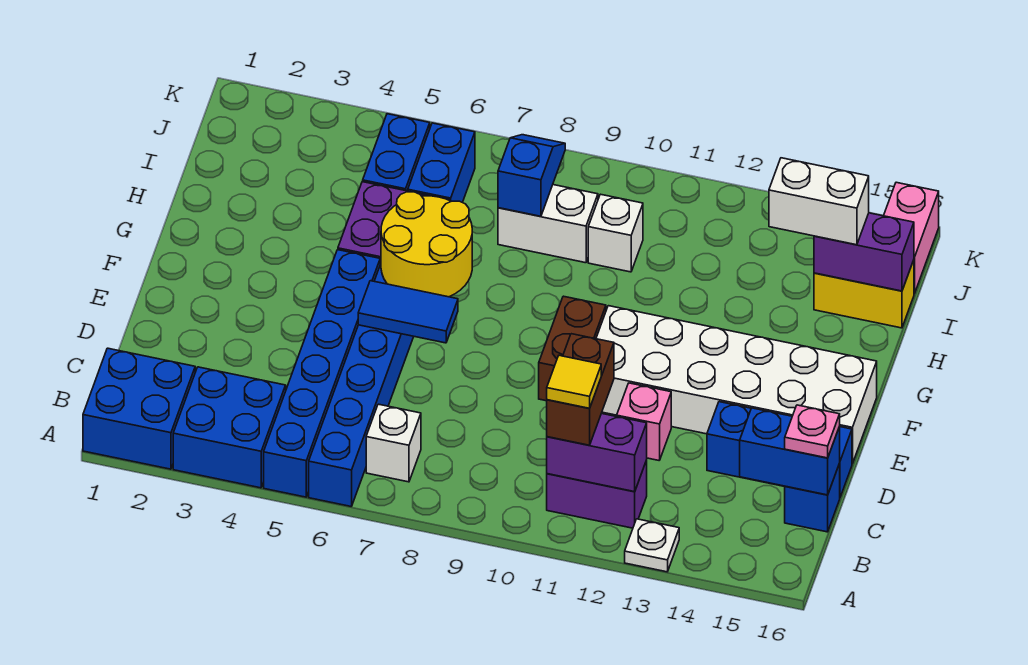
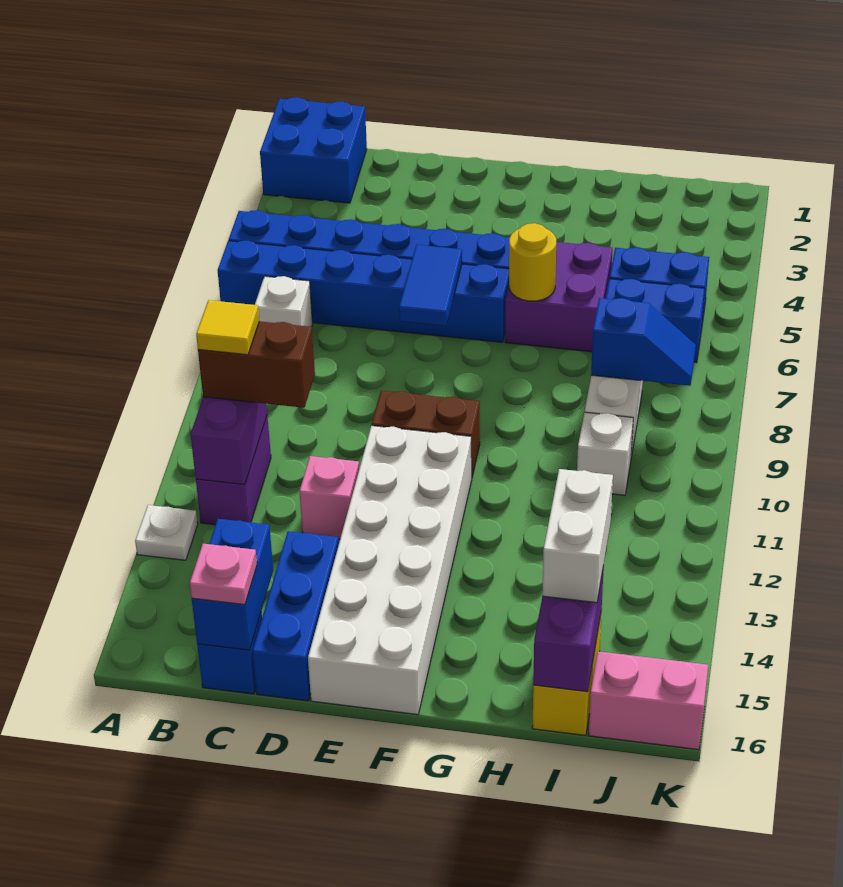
blue brick A3:B4 level 1 -> none
yellow round brick F6:G7 level 2 -> yellow round brick G6 level 2

